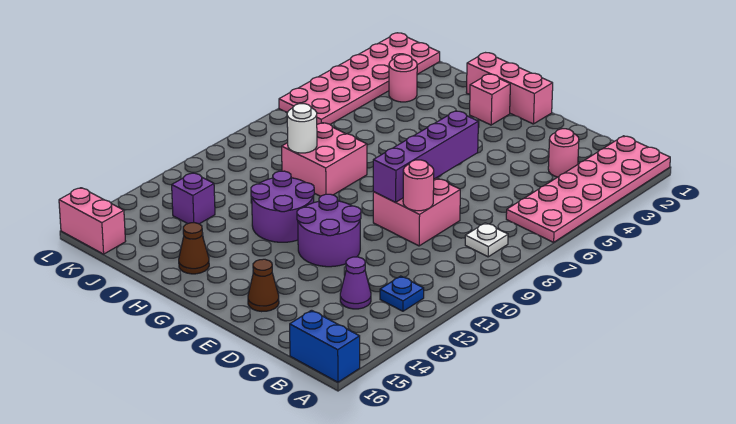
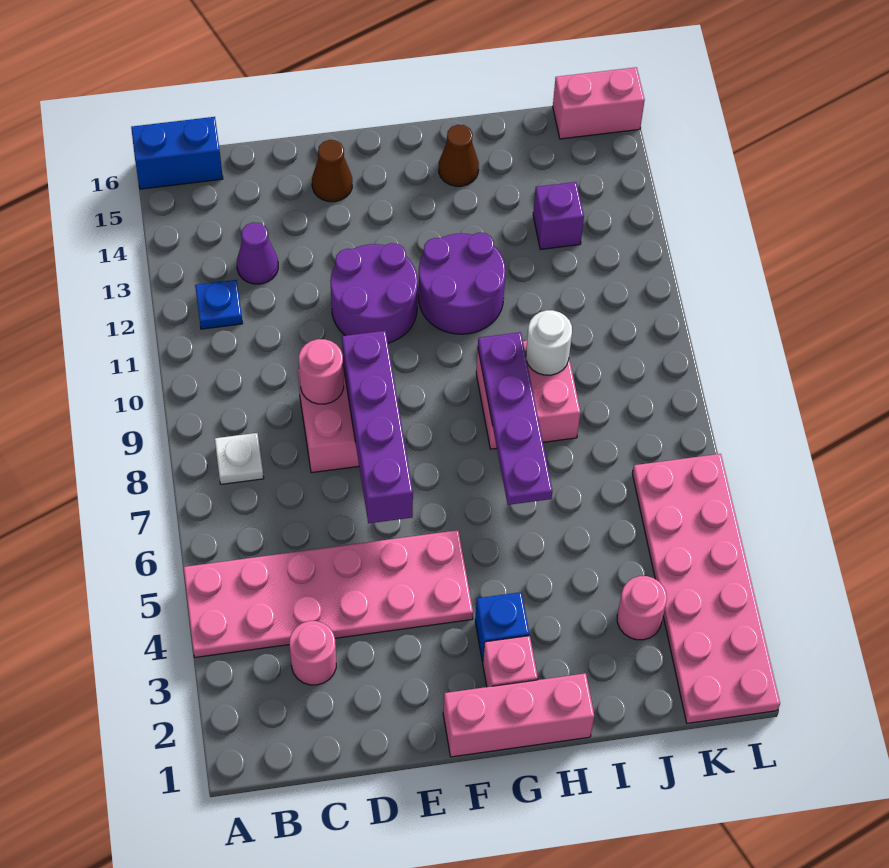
pink plate A1:B6 level 1 -> pink plate A4:F5 level 1
none -> blue brick G3 level 1
none -> purple plate H6:H9 level 2

